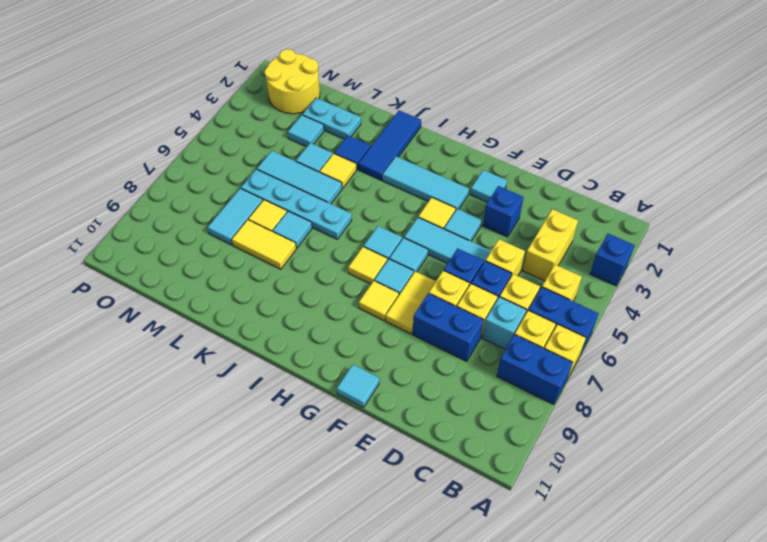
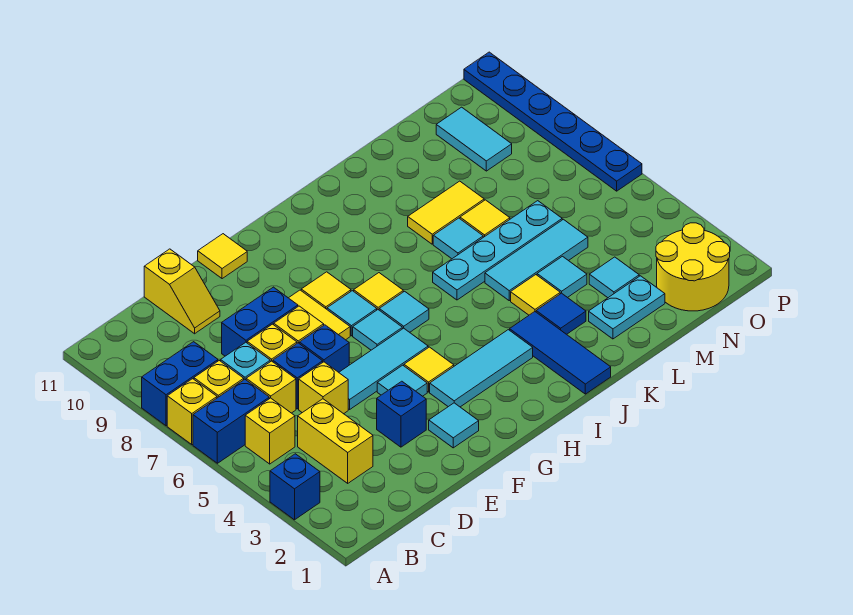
none -> yellow slope D10:D11 level 1 top 11
cyan tile F11 level 1 -> yellow tile F11 level 1
cyan tile M7:M8 level 1 -> cyan tile N9:N10 level 1
none -> blue plate P6:P11 level 1

